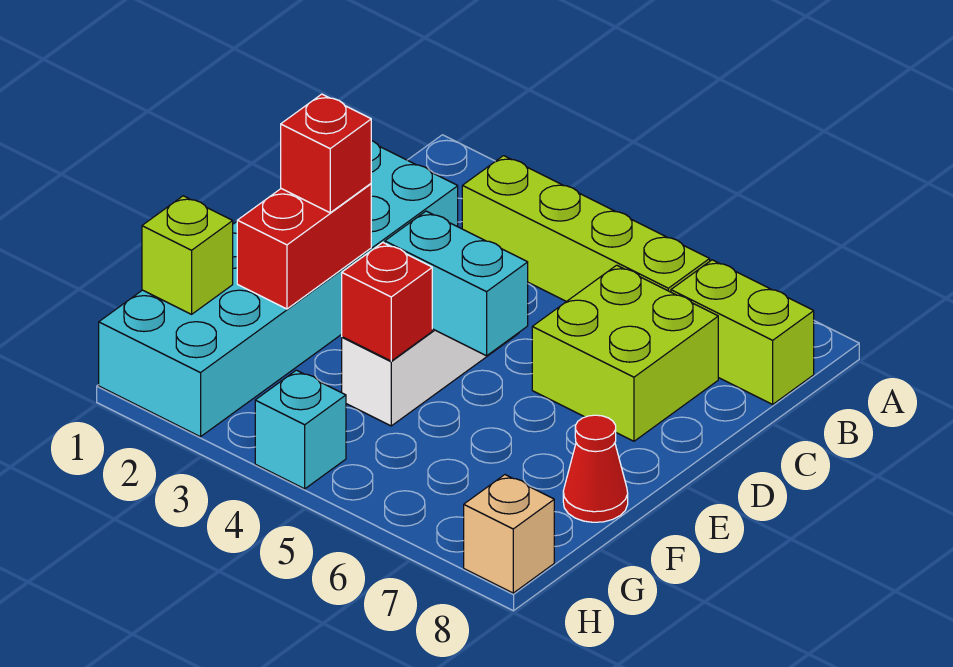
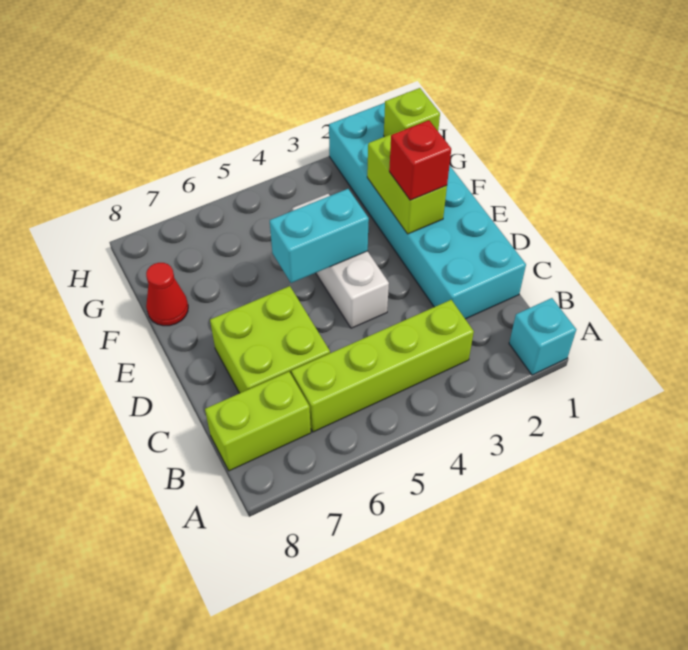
red brick E2:F2 level 2 -> lime brick E2:F2 level 2
red brick F4 level 2 -> none
cyan brick H4 level 1 -> cyan brick A1 level 1
tan brick H8 level 1 -> none

